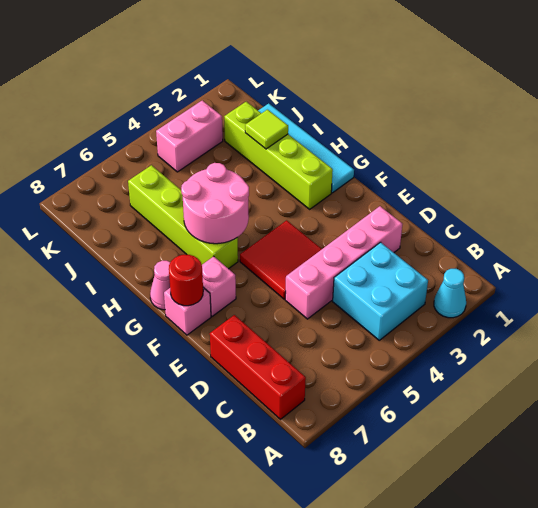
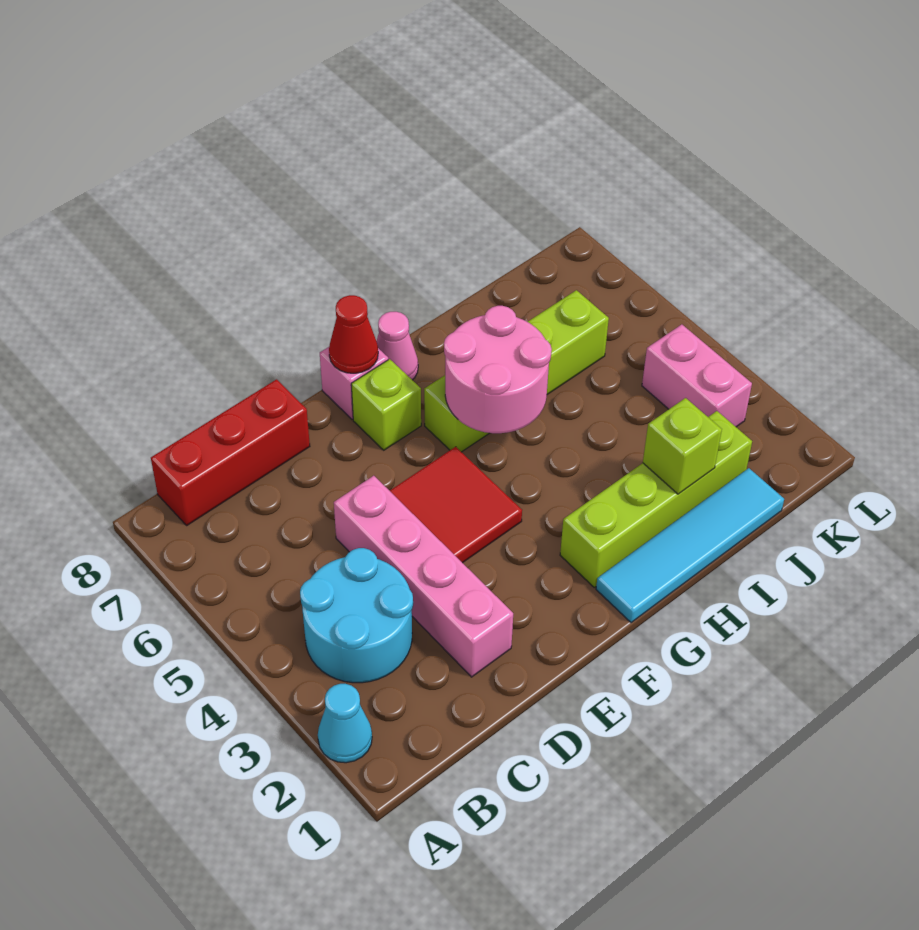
cyan brick B3:C4 level 1 -> cyan round brick B3:C4 level 1
pink brick F7 level 1 -> lime brick F7 level 1
red round brick F8 level 2 -> red cone F8 level 2
lime tile I2 level 2 -> lime brick I2 level 2

